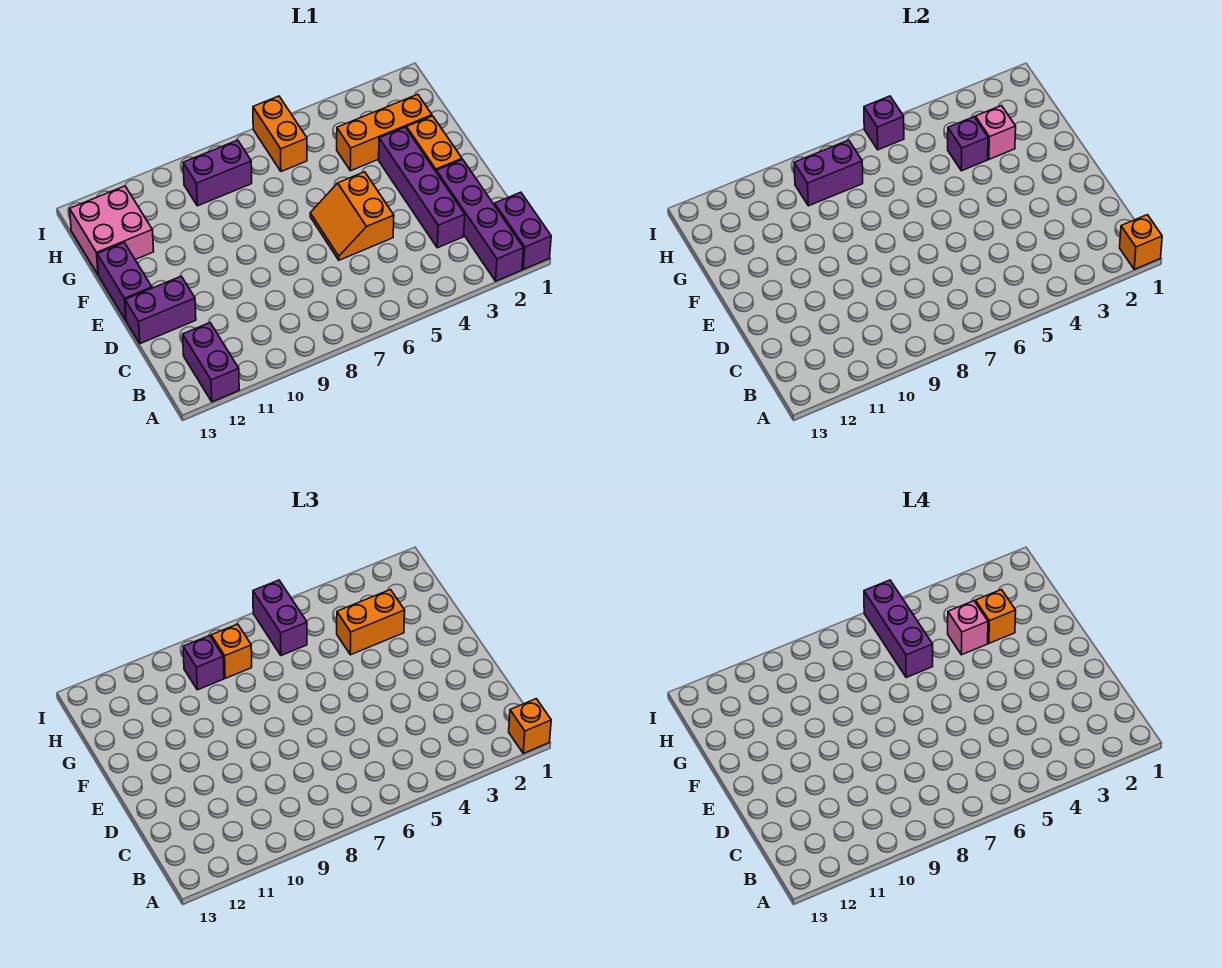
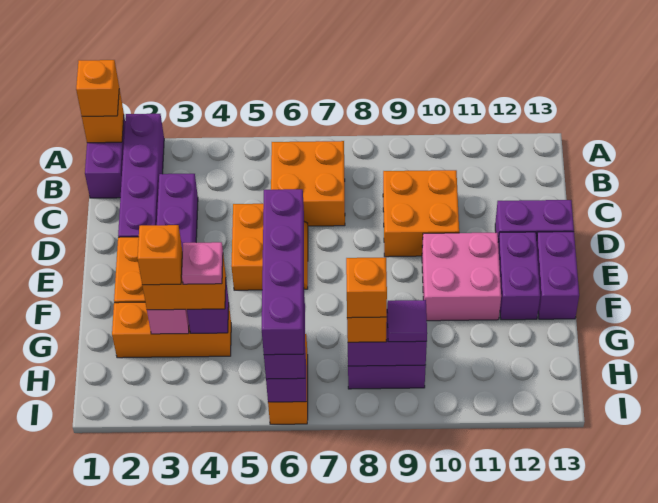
purple brick A12:B12 level 1 -> purple brick E12:F12 level 1
none -> orange brick B6:C7 level 1
none -> orange brick C9:D10 level 1
pink brick G4 level 4 -> pink plate G4 level 4
purple brick G6:I6 level 4 -> purple brick F6:I6 level 4
pink brick G12:H13 level 1 -> pink brick E10:F11 level 1
none -> orange brick H8 level 4
purple brick H9 level 3 -> purple tile H9 level 3

